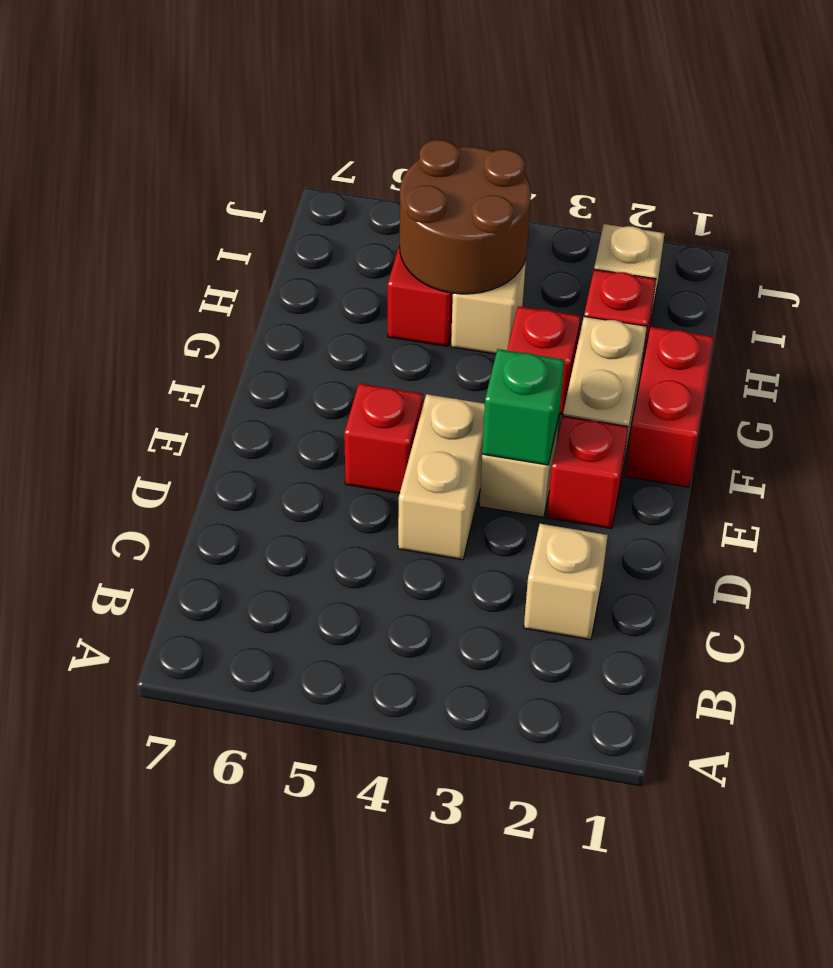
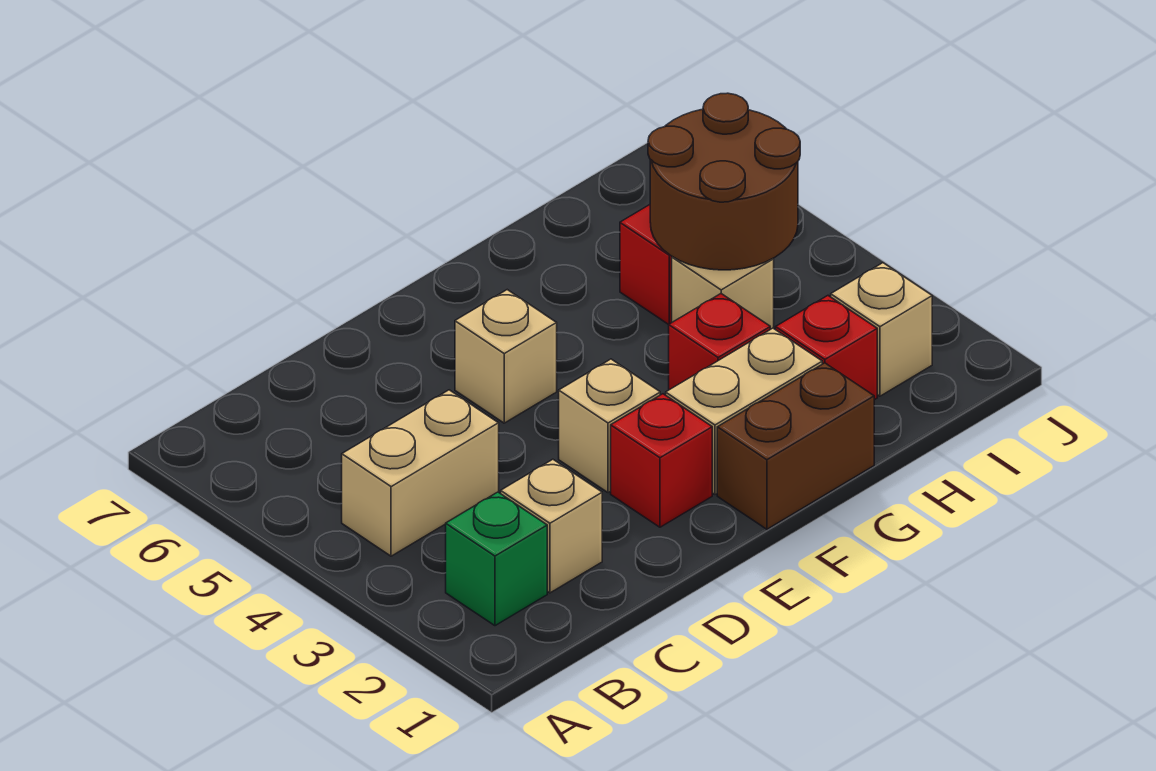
tan brick D4:E4 level 1 -> tan brick B4:C4 level 1
green brick E3 level 2 -> green brick B2 level 1
red brick E5 level 1 -> tan brick E5 level 1
red brick F1:G1 level 1 -> brown brick F1:G1 level 1

